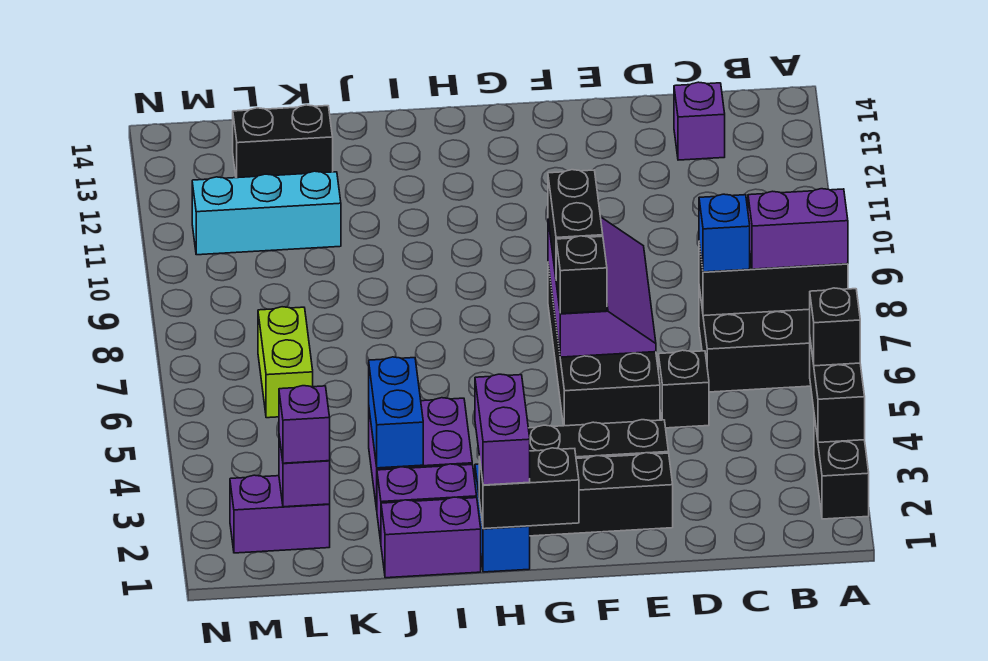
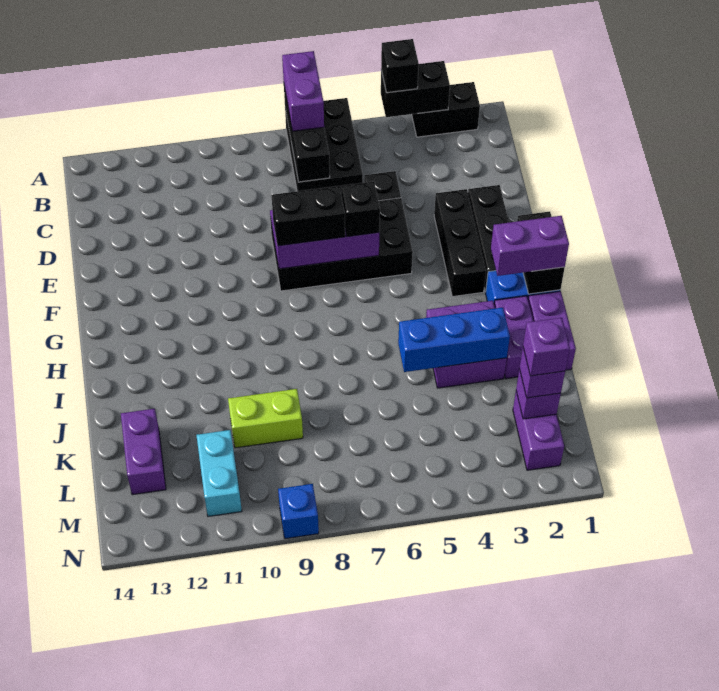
blue brick C7 level 3 -> blue brick N9 level 1
purple brick C13 level 1 -> purple brick L2 level 4
blue brick J3:J4 level 2 -> blue brick J3:J5 level 2
cyan brick K11:M11 level 1 -> cyan brick L11:M11 level 1
black brick K13:L13 level 1 -> purple brick K13:L13 level 1
lime brick L6:L7 level 1 -> lime brick K9:K10 level 1

